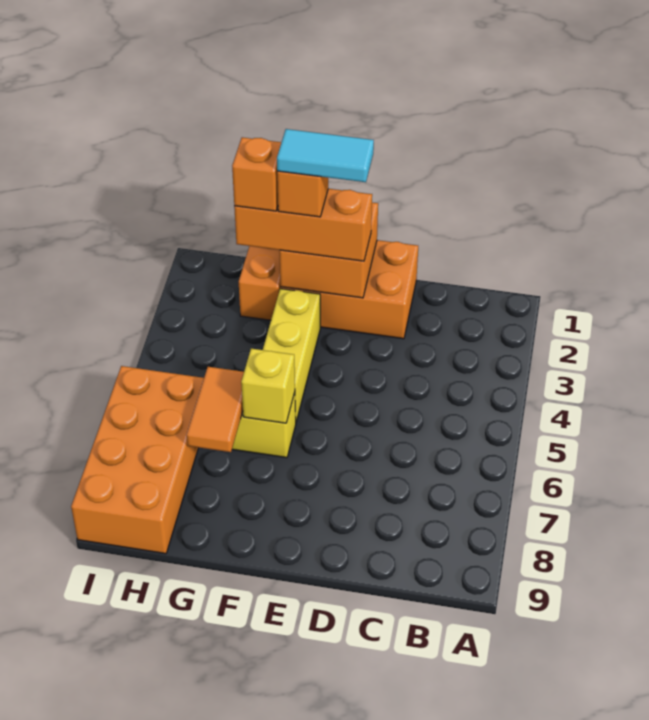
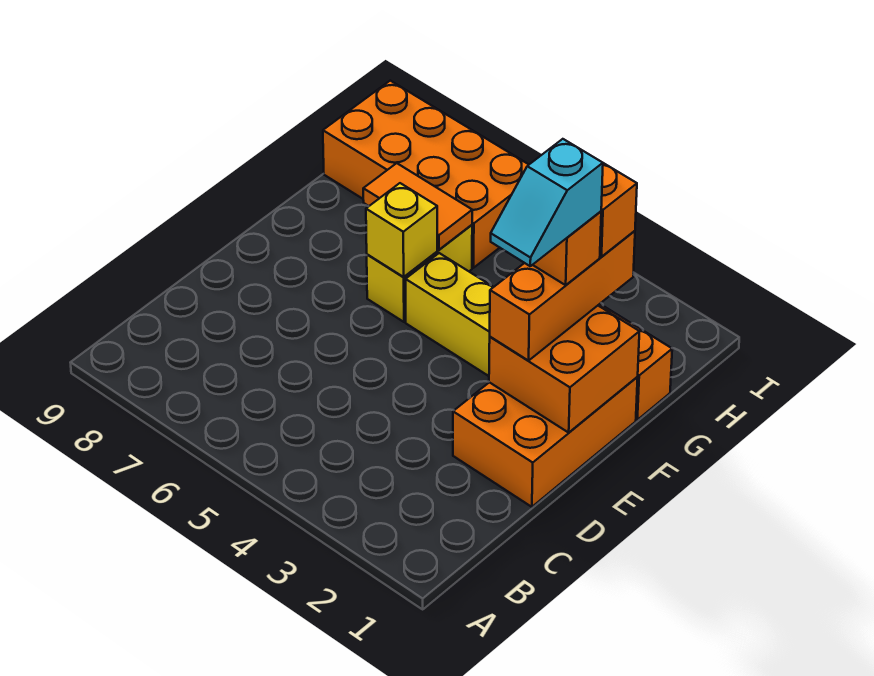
cyan tile E2:F2 level 5 -> cyan slope E2:F2 level 5 top F

